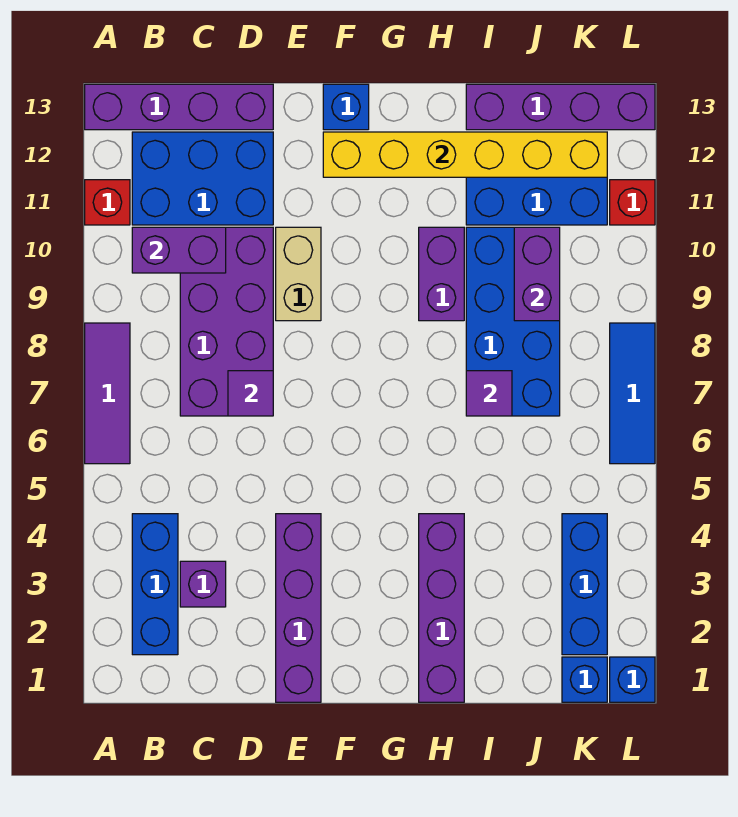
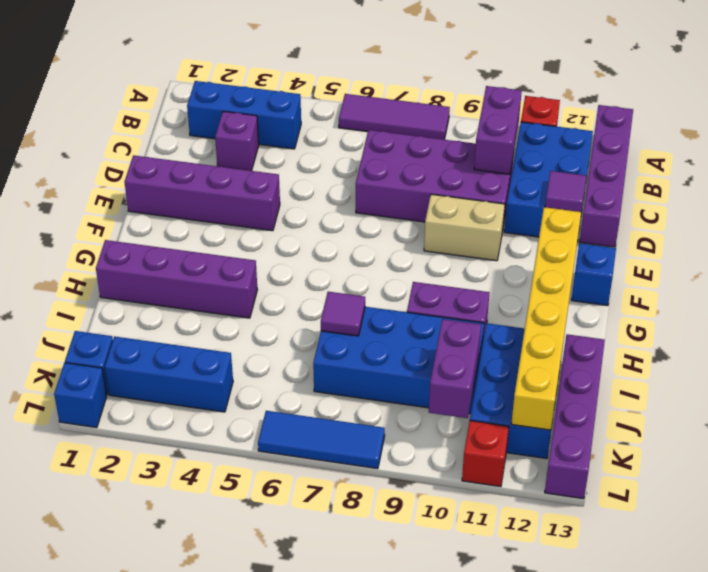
purple tile D7 level 2 -> purple tile D12 level 2
purple brick J9:J10 level 2 -> purple brick J10:K10 level 2

